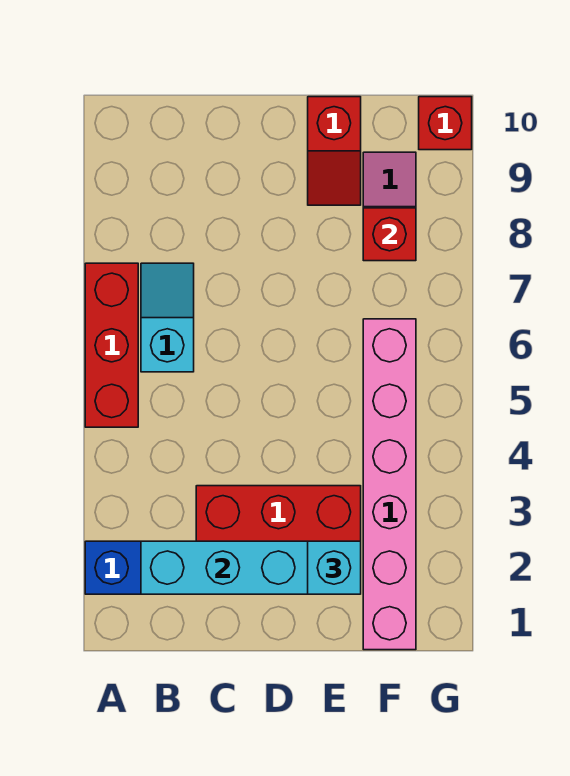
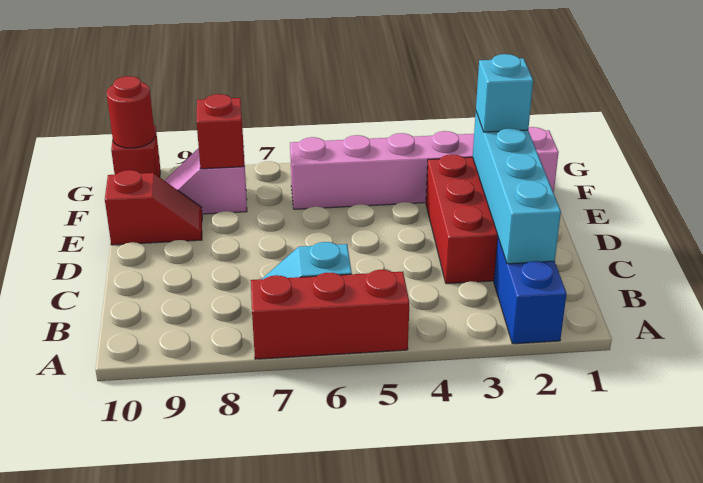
none -> red round brick G10 level 2

